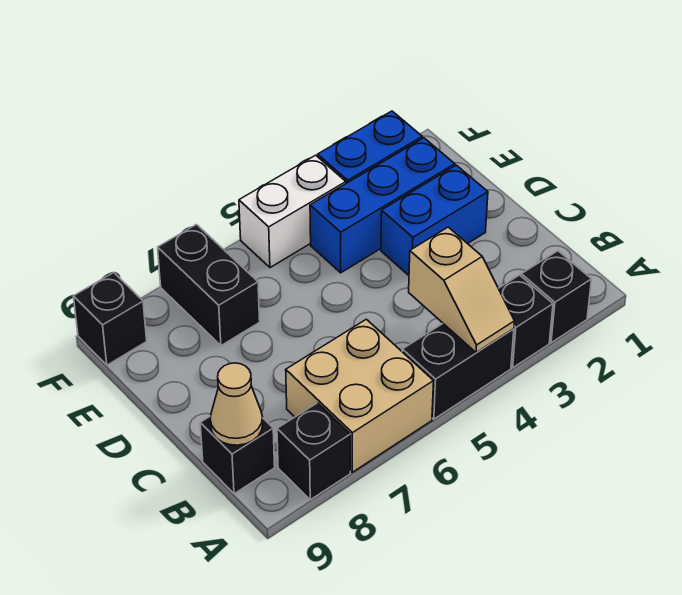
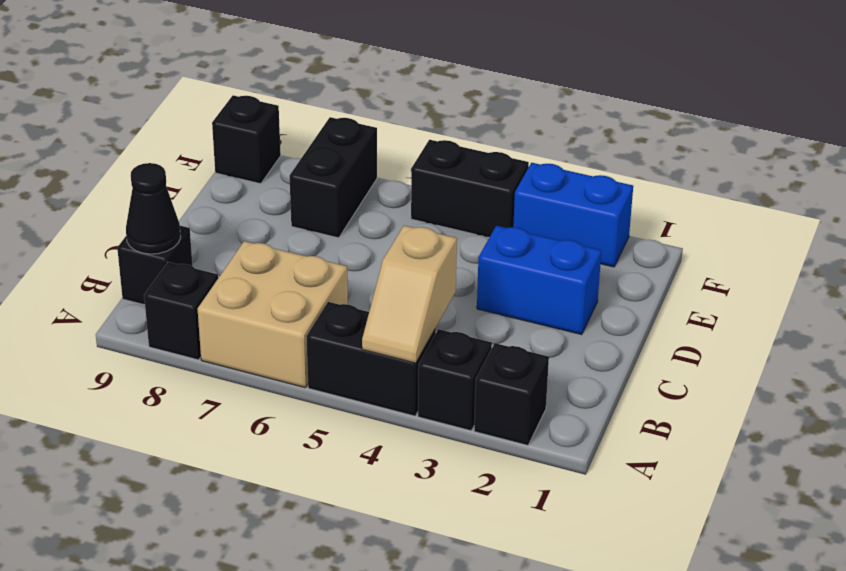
tan cone B9 level 2 -> black cone B9 level 2
blue brick E2:E4 level 1 -> none
white brick F4:F5 level 1 -> black brick F4:F5 level 1

